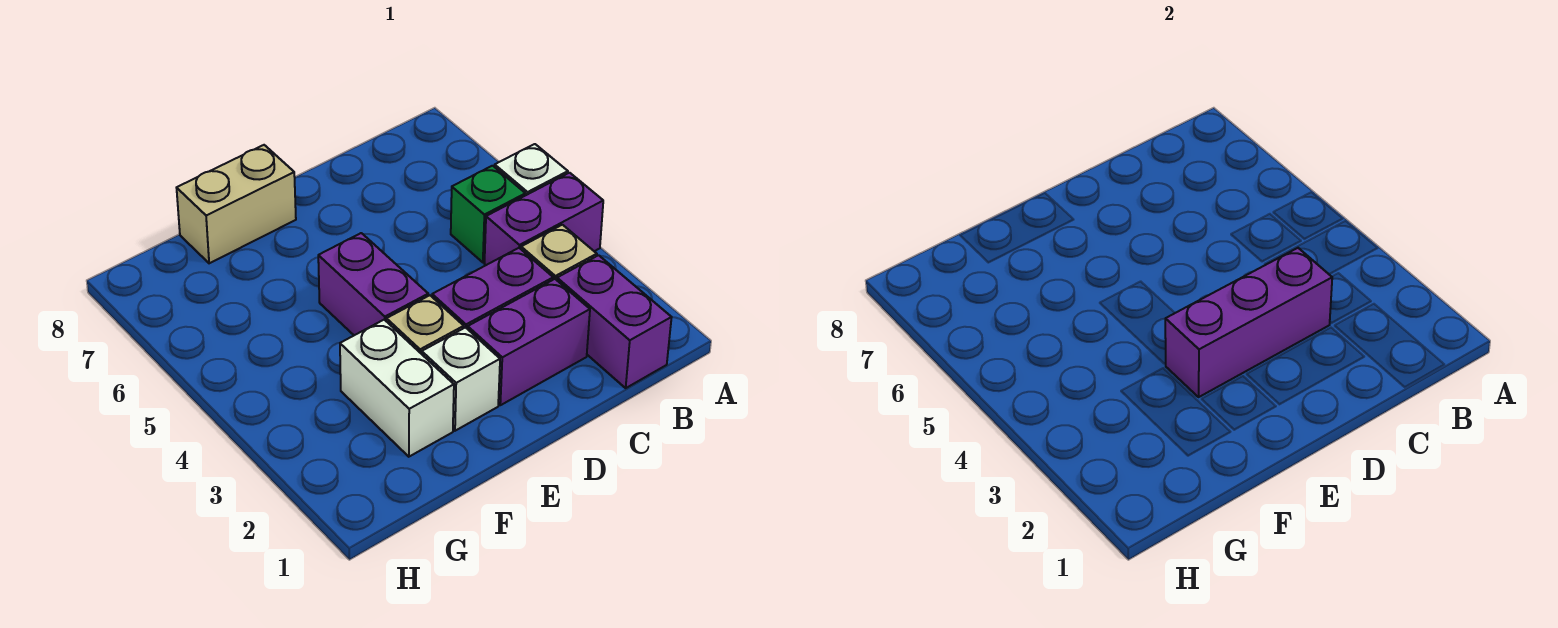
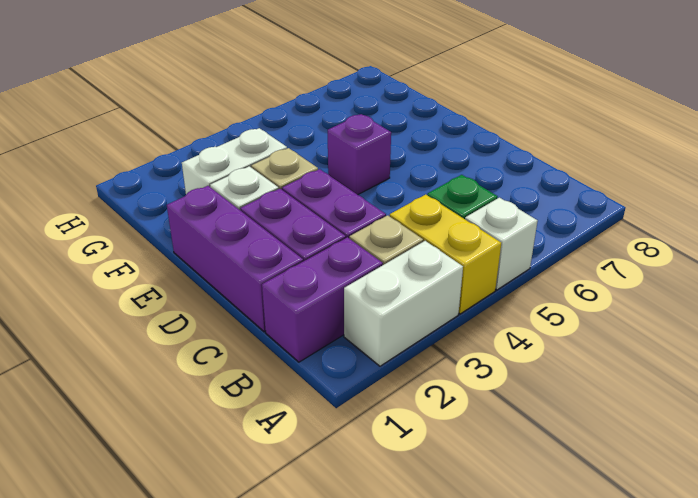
none -> white brick A2:A3 level 1
purple brick A4:B4 level 1 -> yellow brick A4:B4 level 1
purple brick C3:E3 level 2 -> purple brick C1:E1 level 1
purple brick E4:E5 level 1 -> purple brick E5 level 1
tan brick E8:F8 level 1 -> none

